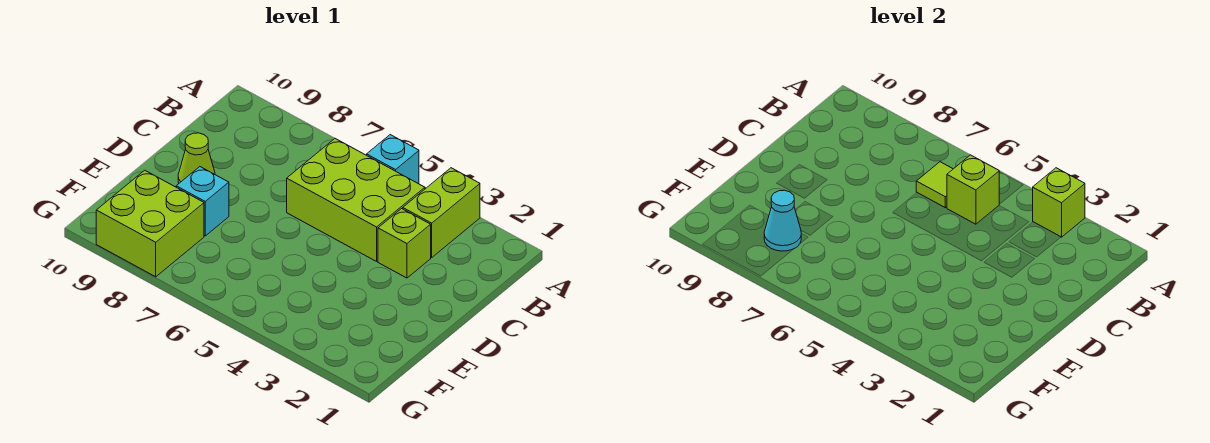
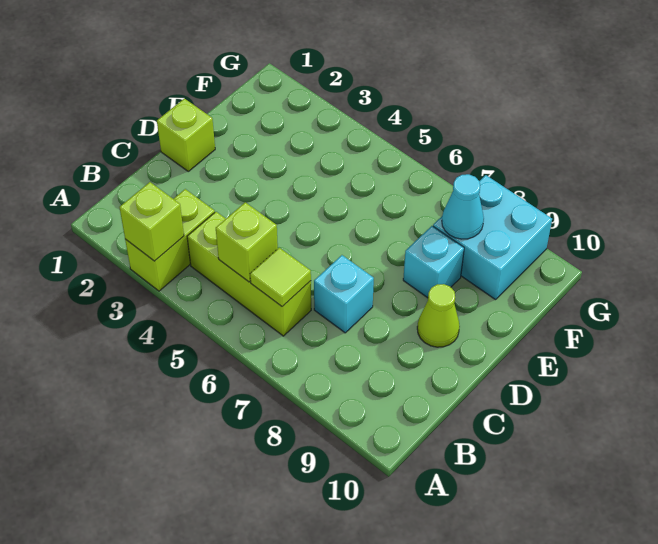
cyan brick A5 level 1 -> cyan brick C7 level 1
lime brick B4:C6 level 1 -> lime brick B4:B6 level 1
lime brick C3 level 1 -> lime brick D1 level 1
lime brick F8:G9 level 1 -> cyan brick F8:G9 level 1

